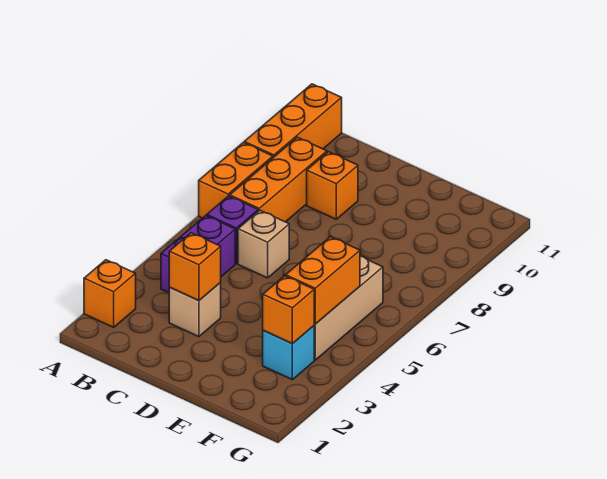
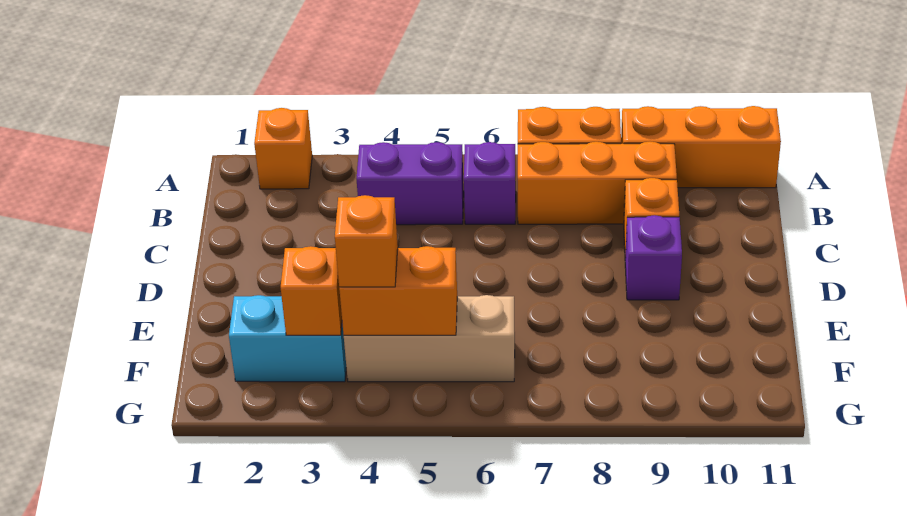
tan brick C3 level 1 -> none
orange brick C3 level 2 -> orange brick F4 level 3
tan brick C6 level 1 -> none
none -> purple brick D9 level 1
cyan brick F3 level 1 -> cyan brick F2:F3 level 1

